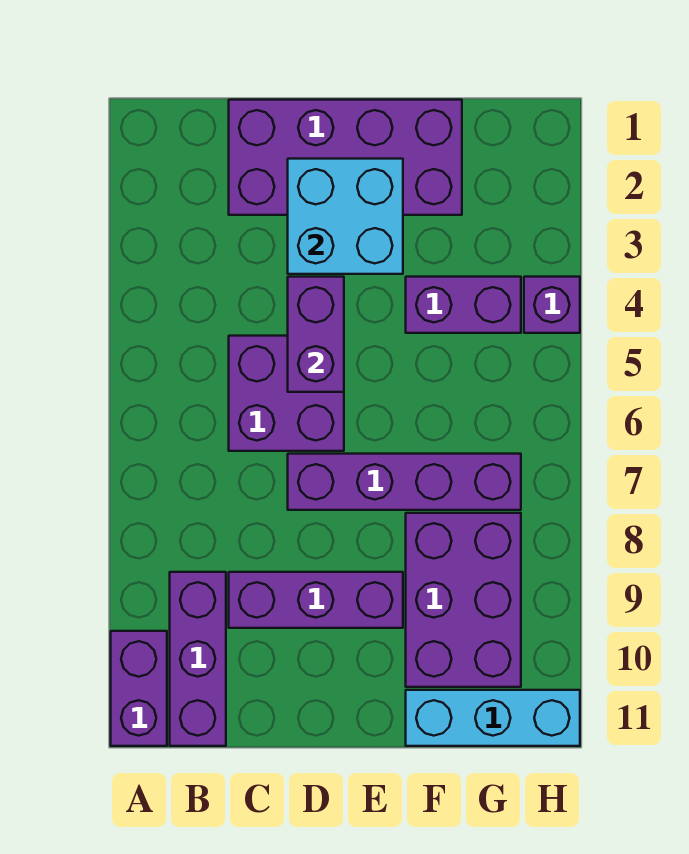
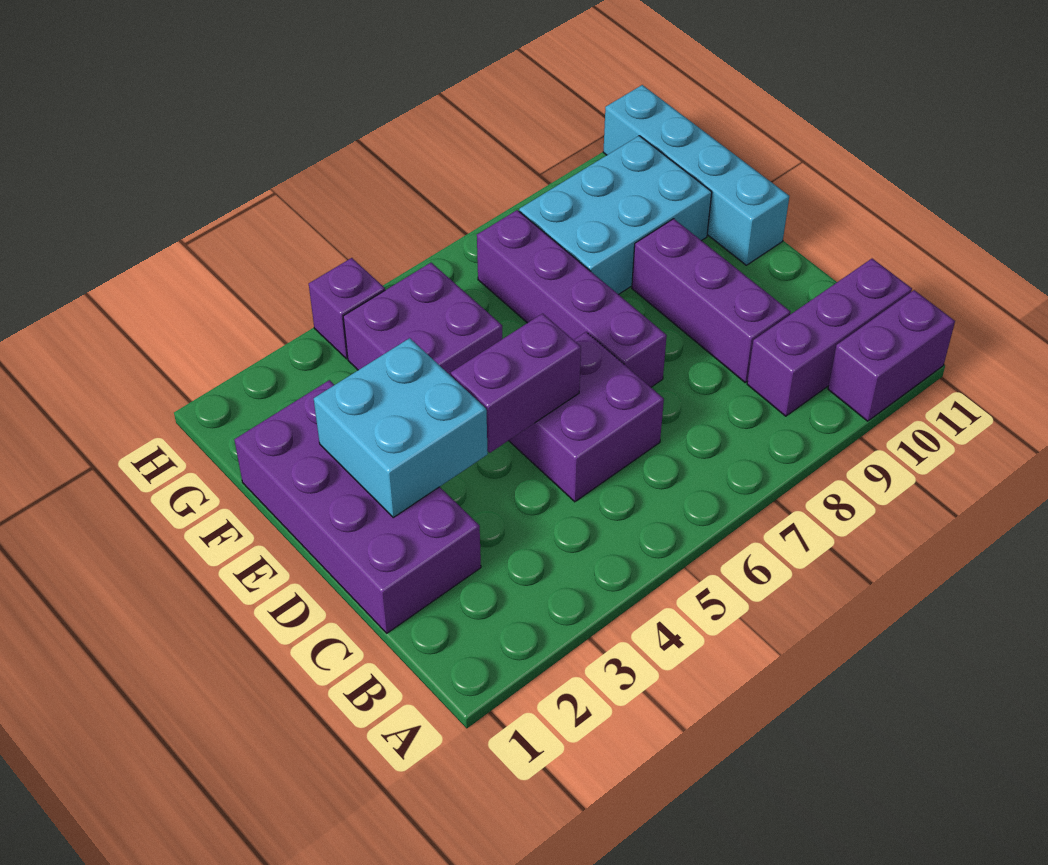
purple brick F4:G4 level 1 -> purple brick F4:G5 level 1
purple brick F8:G10 level 1 -> cyan brick F8:G10 level 1
cyan brick F11:H11 level 1 -> cyan brick E11:H11 level 1

